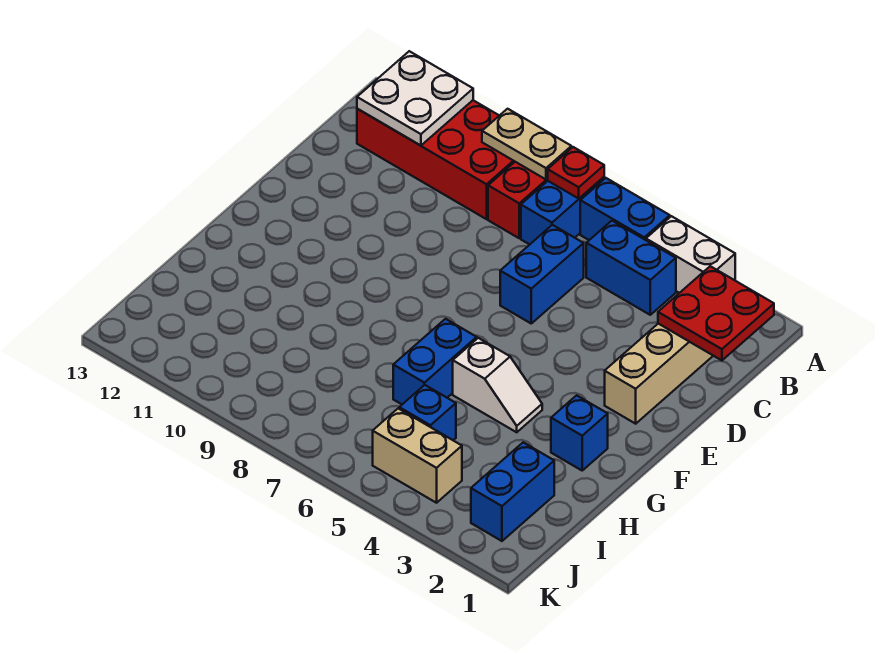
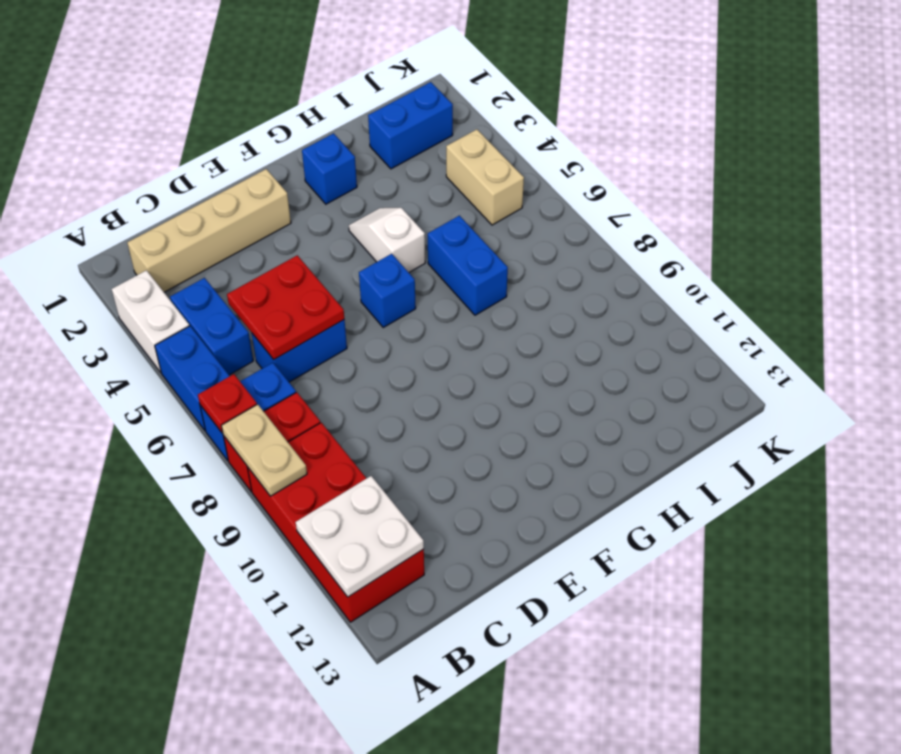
red plate B1:C2 level 2 -> red plate C5:D6 level 2
blue brick G6:H6 level 1 -> blue brick H6:H7 level 1
blue brick I5 level 1 -> blue brick F6 level 1

